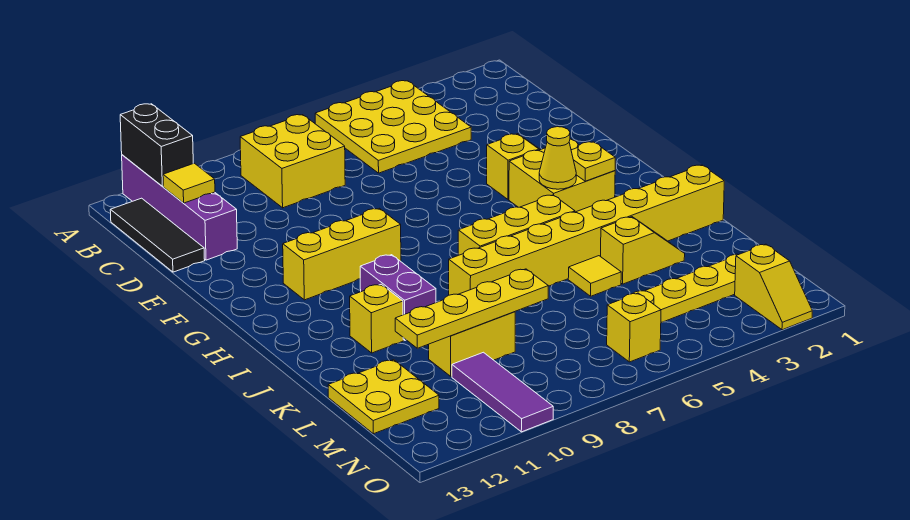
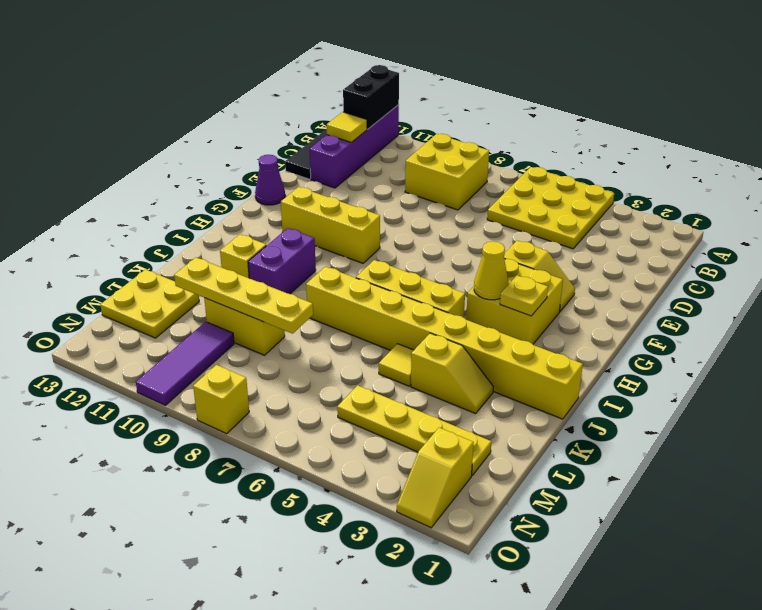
none -> purple cone F13 level 1
yellow brick N6 level 1 -> yellow brick O8 level 1

